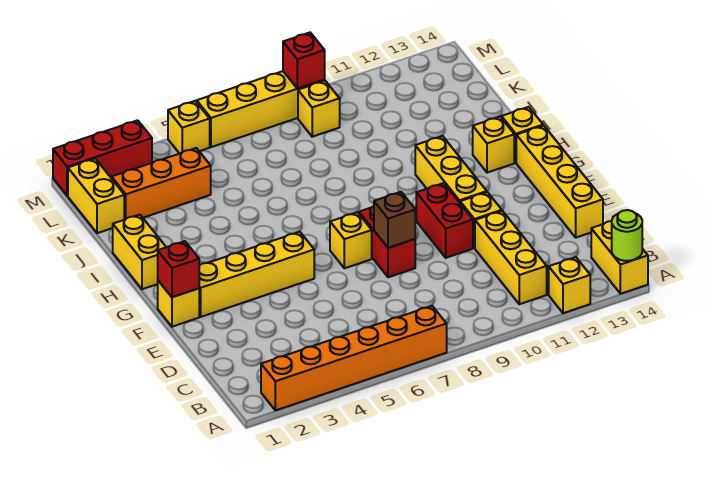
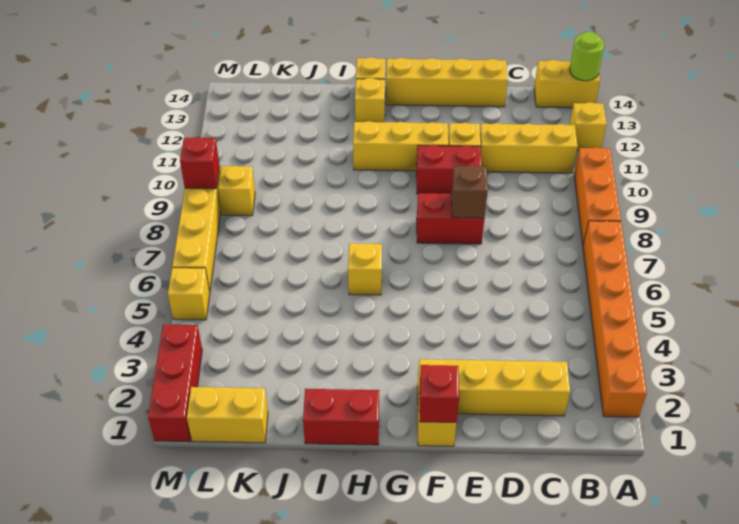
yellow brick F2:F5 level 1 -> yellow brick C2:F2 level 1
yellow brick F7 level 1 -> yellow brick H6 level 1
yellow brick H1:I1 level 1 -> red brick H1:I1 level 1
orange brick K2:K4 level 1 -> orange brick A8:A10 level 1

